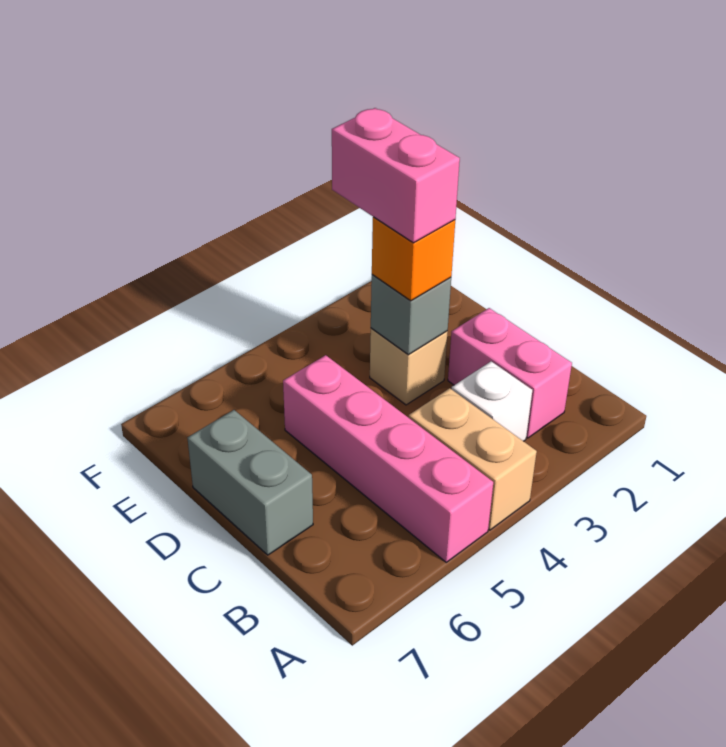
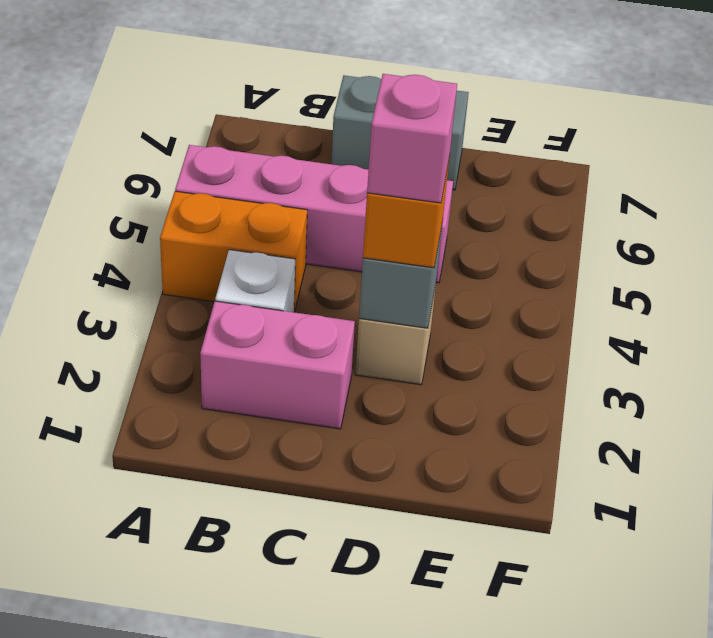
tan brick A4:B4 level 1 -> orange brick A4:B4 level 1
pink brick D3:E3 level 4 -> pink brick D3 level 4

